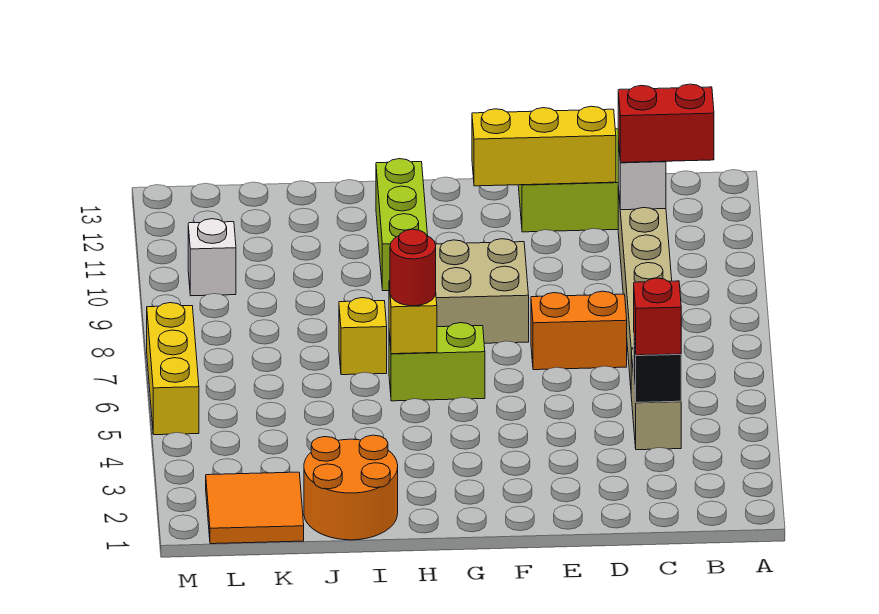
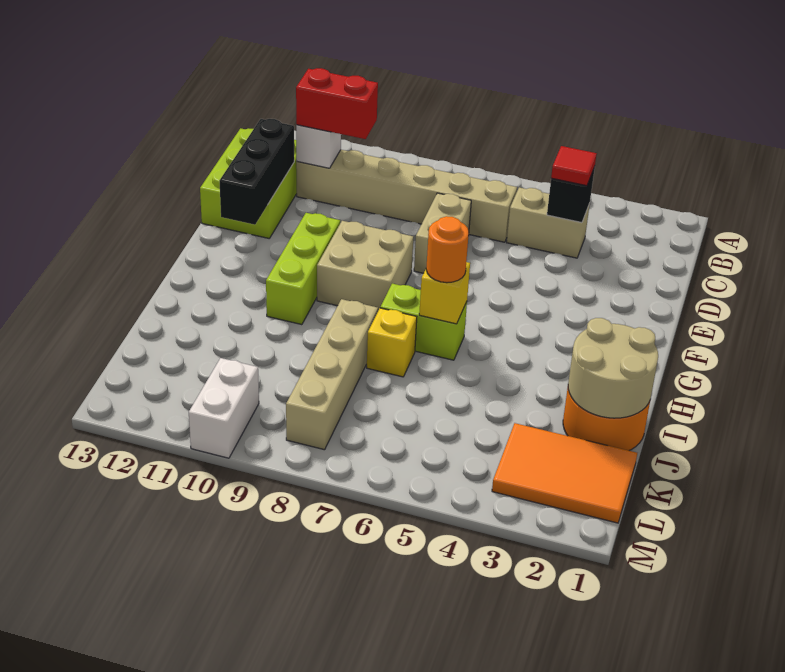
red brick B11:C11 level 3 -> red brick C10:C11 level 3
red brick C4 level 3 -> red tile C4 level 3
orange brick D7:E7 level 1 -> tan brick D7:E7 level 1
yellow brick D12:F12 level 2 -> black brick D12:F12 level 2
lime brick G6:H6 level 1 -> lime brick H6:H7 level 1
red round brick H6 level 3 -> orange round brick H6 level 3
lime brick H10:H12 level 1 -> lime brick F10:H10 level 1
none -> tan round brick I1:J2 level 2
none -> tan brick I8:L8 level 1
orange tile K1:L2 level 1 -> orange tile K1:L3 level 1
white brick L10 level 1 -> white brick L10:M10 level 1
yellow brick M5:M7 level 1 -> none

